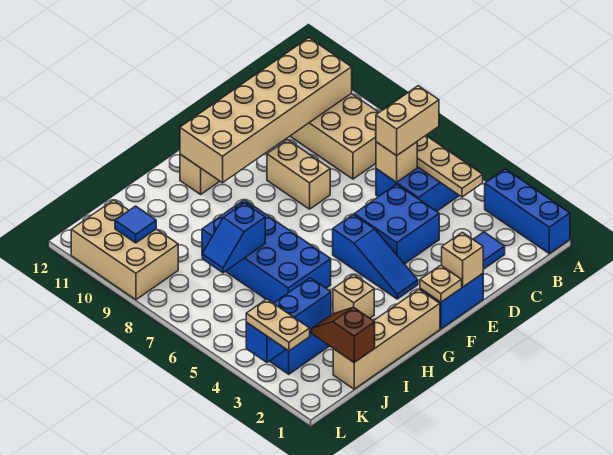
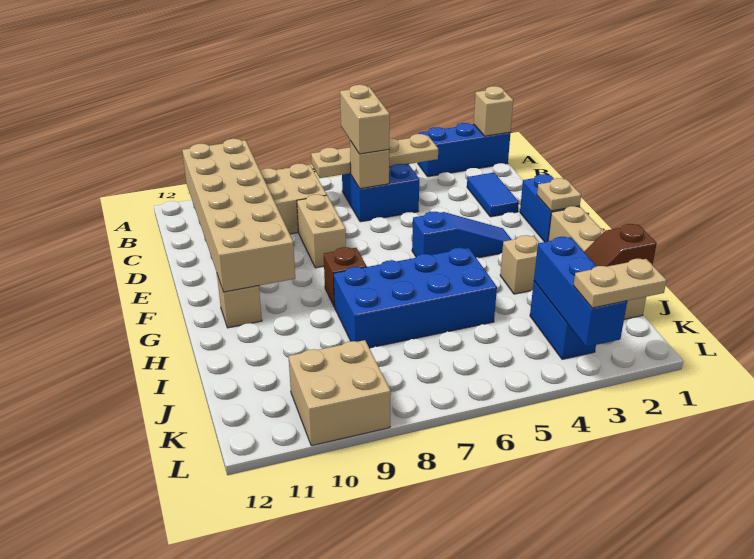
blue brick D4:E5 level 1 -> none
tan brick E1 level 2 -> tan brick A1 level 2
tan brick E8:E9 level 1 -> tan brick D8:E8 level 1
none -> brown brick G8 level 1
blue slope I7:J7 level 2 top I -> none
tan brick K9:L11 level 1 -> tan brick K9:L10 level 1
blue tile K10 level 2 -> none

